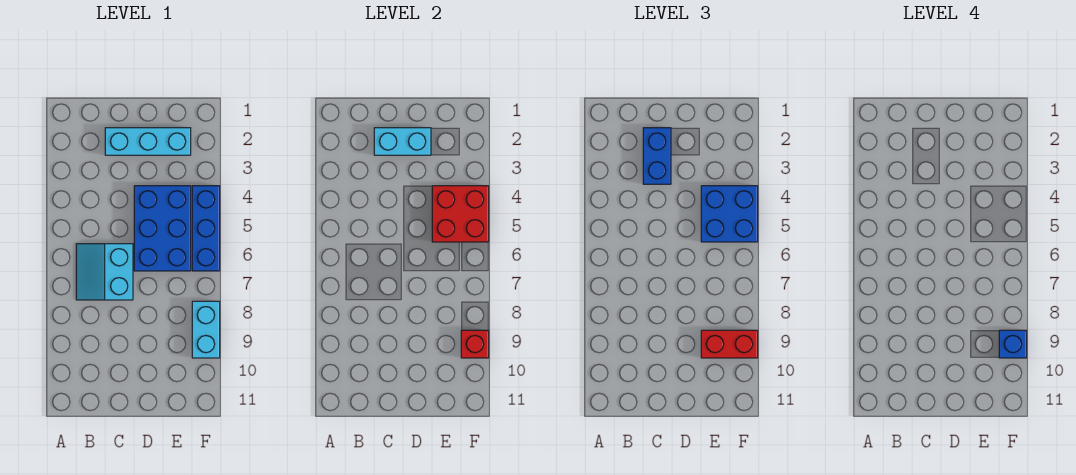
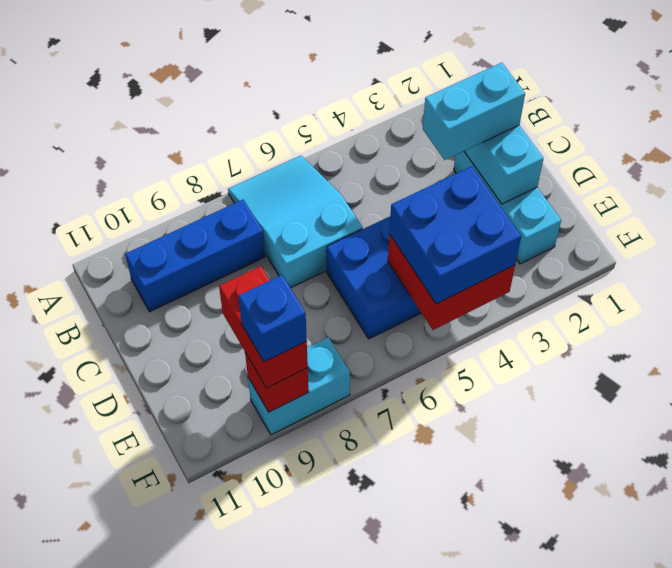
cyan slope B6:C7 level 1 top C -> cyan slope A6:C7 level 1 top C
blue brick C2:C3 level 3 -> cyan brick C2:C3 level 3
blue brick F4:F6 level 1 -> blue brick B8:B10 level 1

